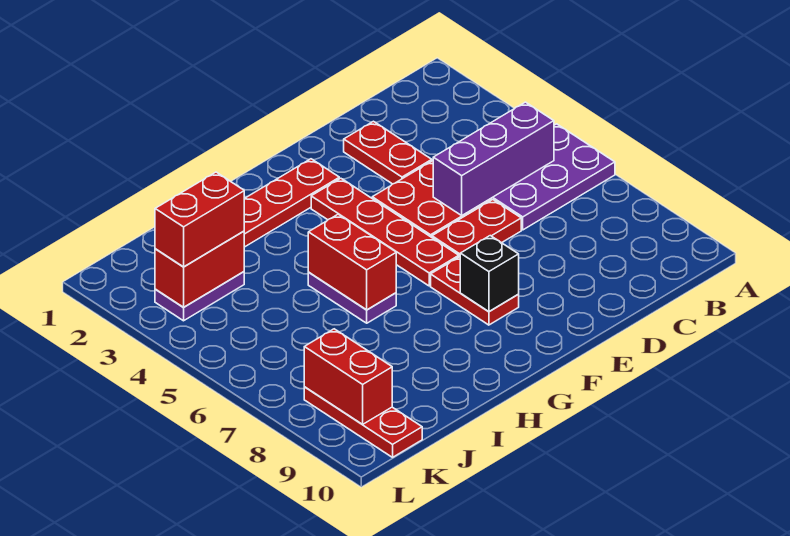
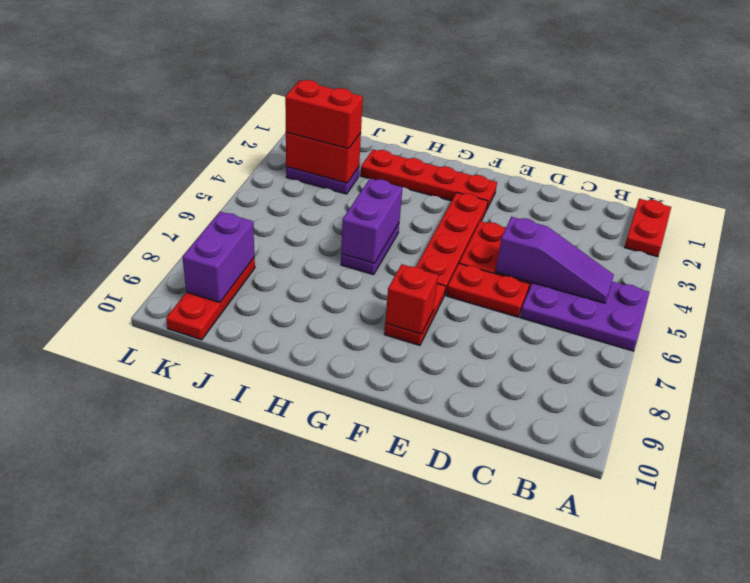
purple brick B5:D5 level 2 -> purple slope B5:D5 level 2 top D
red plate D2:D3 level 1 -> red plate A1:A2 level 1
black brick F8 level 2 -> red brick F8 level 2
red brick H5:H6 level 2 -> purple brick H5:H6 level 2
red brick K8:K9 level 2 -> purple brick K8:K9 level 2

